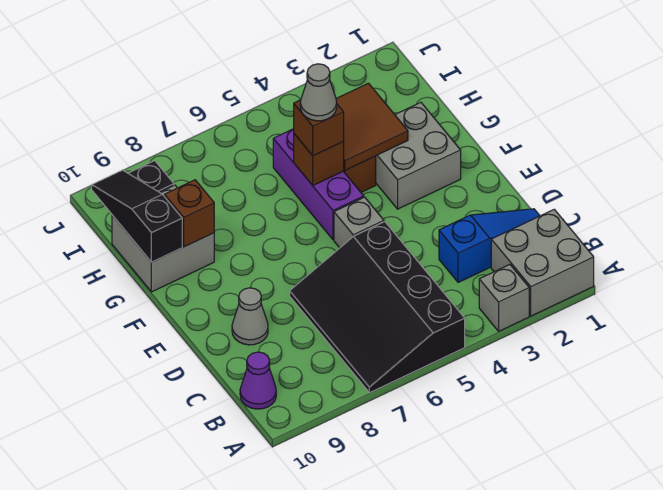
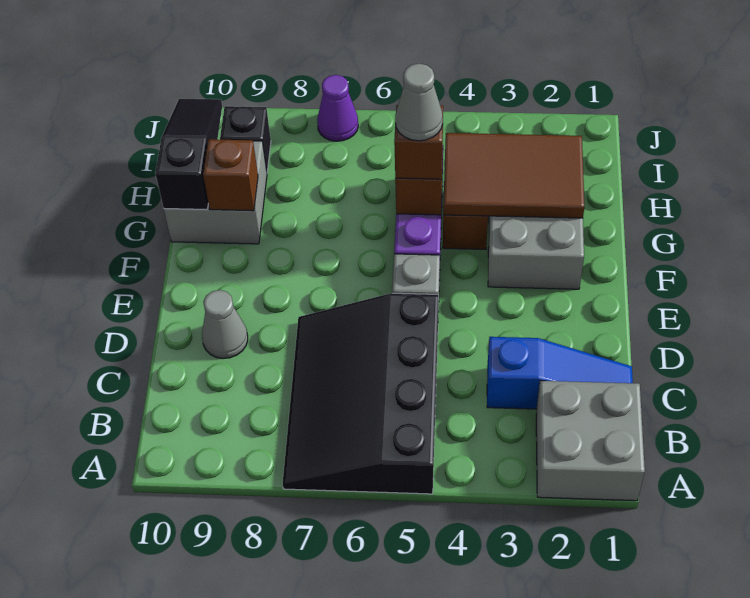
grey brick A3 level 1 -> none
purple cone B10 level 1 -> purple cone J7 level 1
brown tile G3:H4 level 2 -> brown tile G2:H4 level 2

